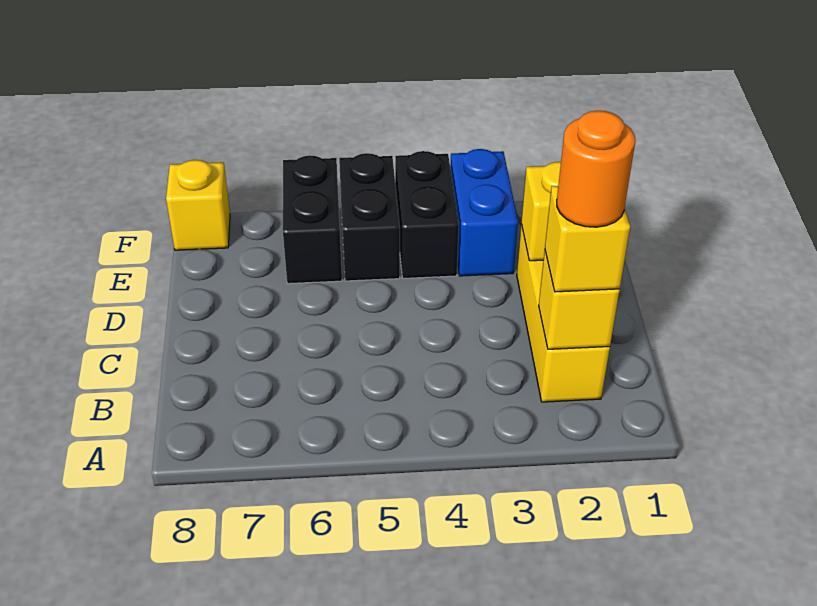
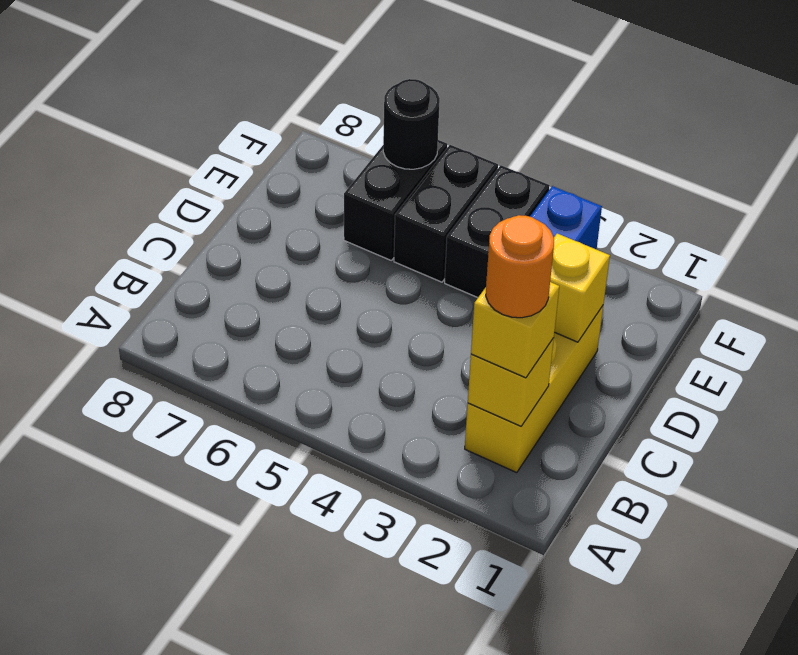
none -> black round brick F6 level 2
yellow brick F8 level 1 -> none

